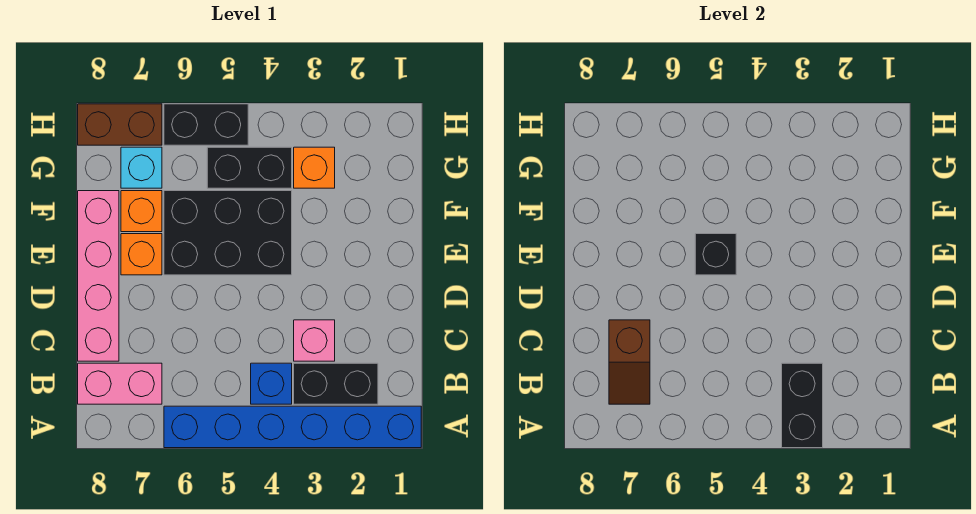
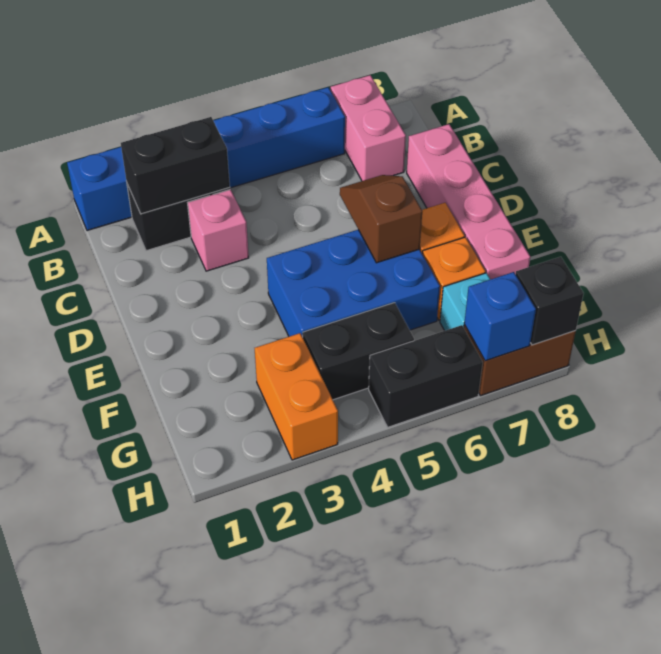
black brick A3:B3 level 2 -> black brick B2:B3 level 2
blue brick B4 level 1 -> blue brick H7 level 2
pink brick B7:B8 level 1 -> pink brick A7:B7 level 1
brown slope B7:C7 level 2 top C -> brown slope D6:E6 level 2 top E
black brick E4:F6 level 1 -> blue brick E4:F6 level 1
black brick E5 level 2 -> black brick H8 level 2
orange brick G3 level 1 -> orange brick G3:H3 level 1

